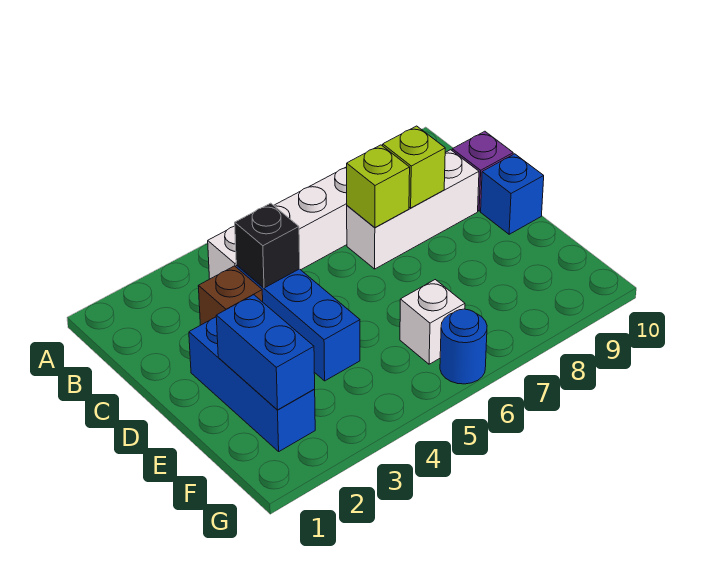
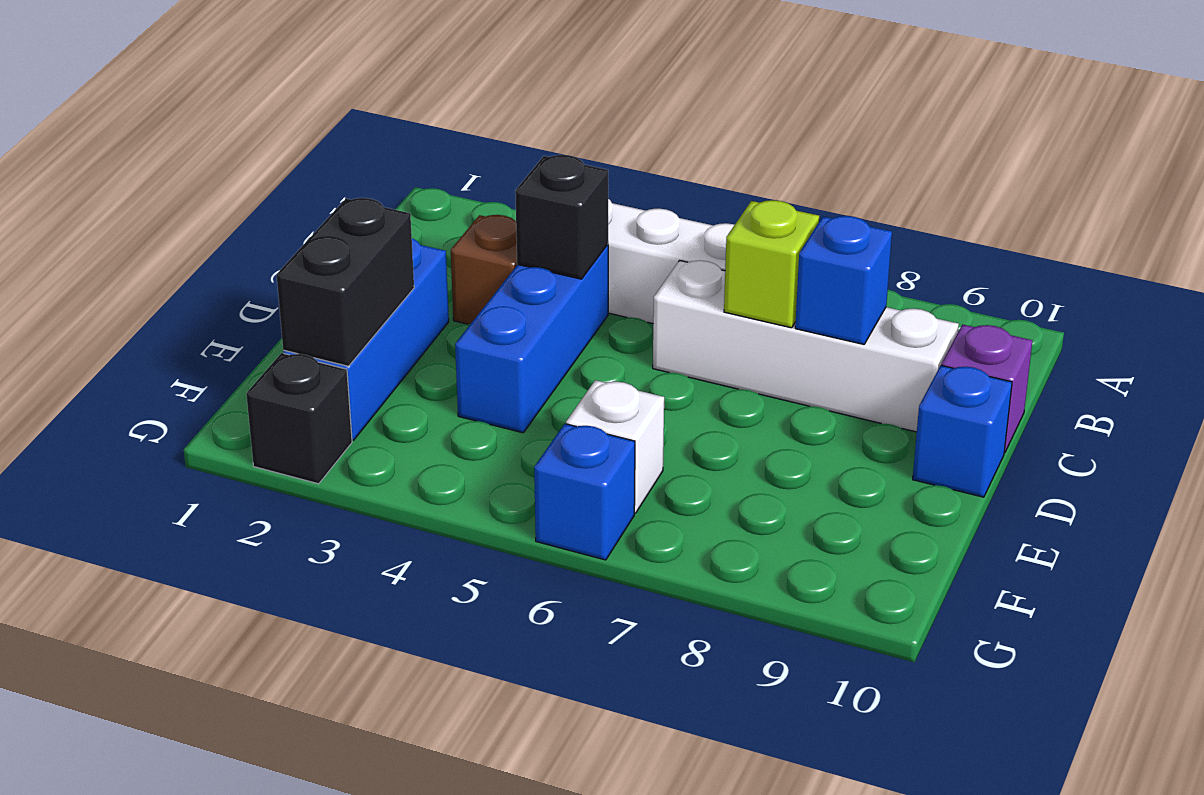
white brick C7:C9 level 1 -> white brick C6:C9 level 1
lime brick C8 level 2 -> blue brick C8 level 2
blue brick E2:F2 level 2 -> black brick E2:F2 level 2
none -> black brick G2 level 1
blue round brick G6 level 1 -> blue brick G6 level 1

